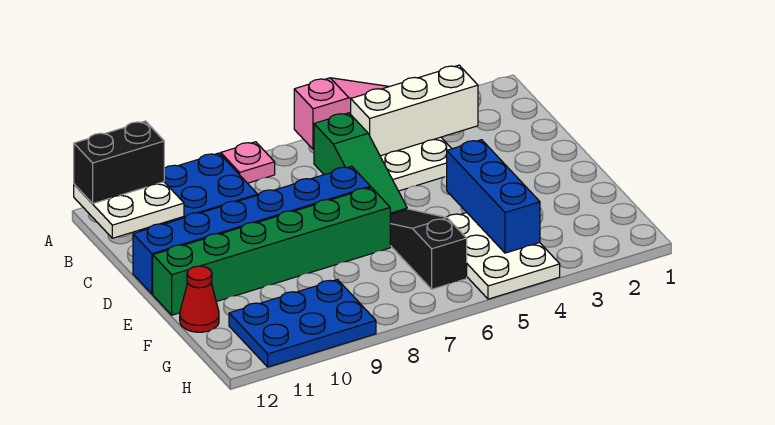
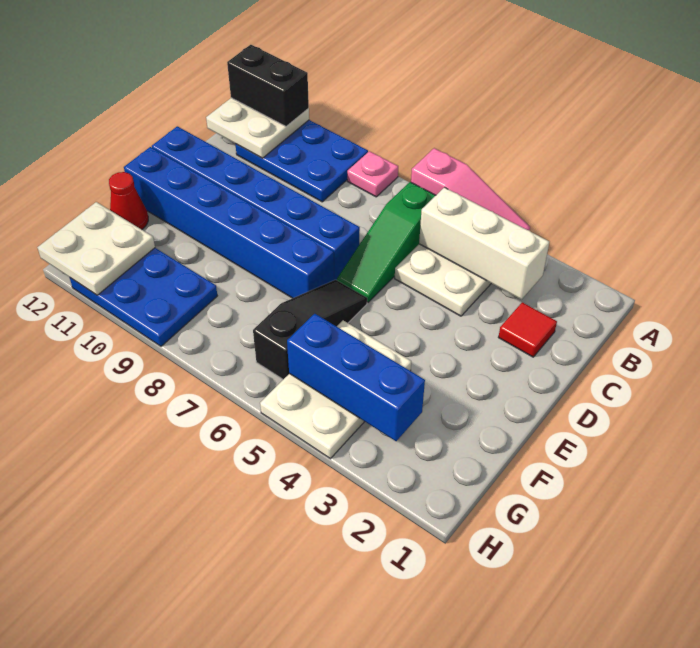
none -> red tile C2 level 1
blue brick E4:G4 level 2 -> blue brick G3:G5 level 2
green brick E7:E12 level 1 -> blue brick E7:E12 level 1
none -> white plate G11:H12 level 2

